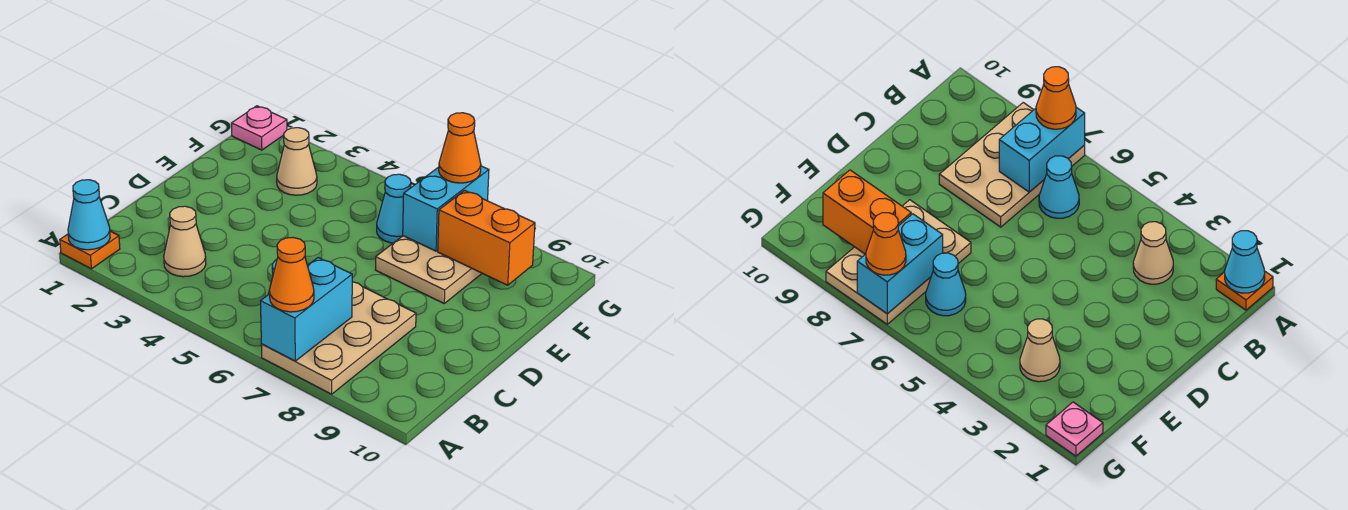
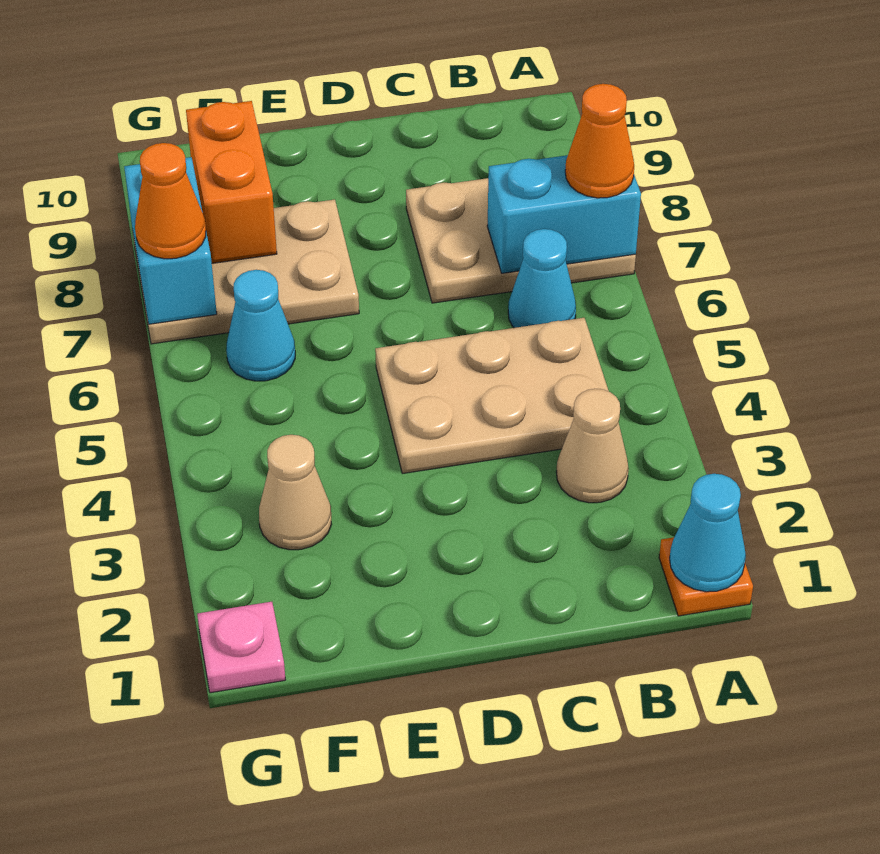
none -> tan plate B4:D5 level 1
cyan brick F7:G7 level 2 -> cyan brick G7:G8 level 2

